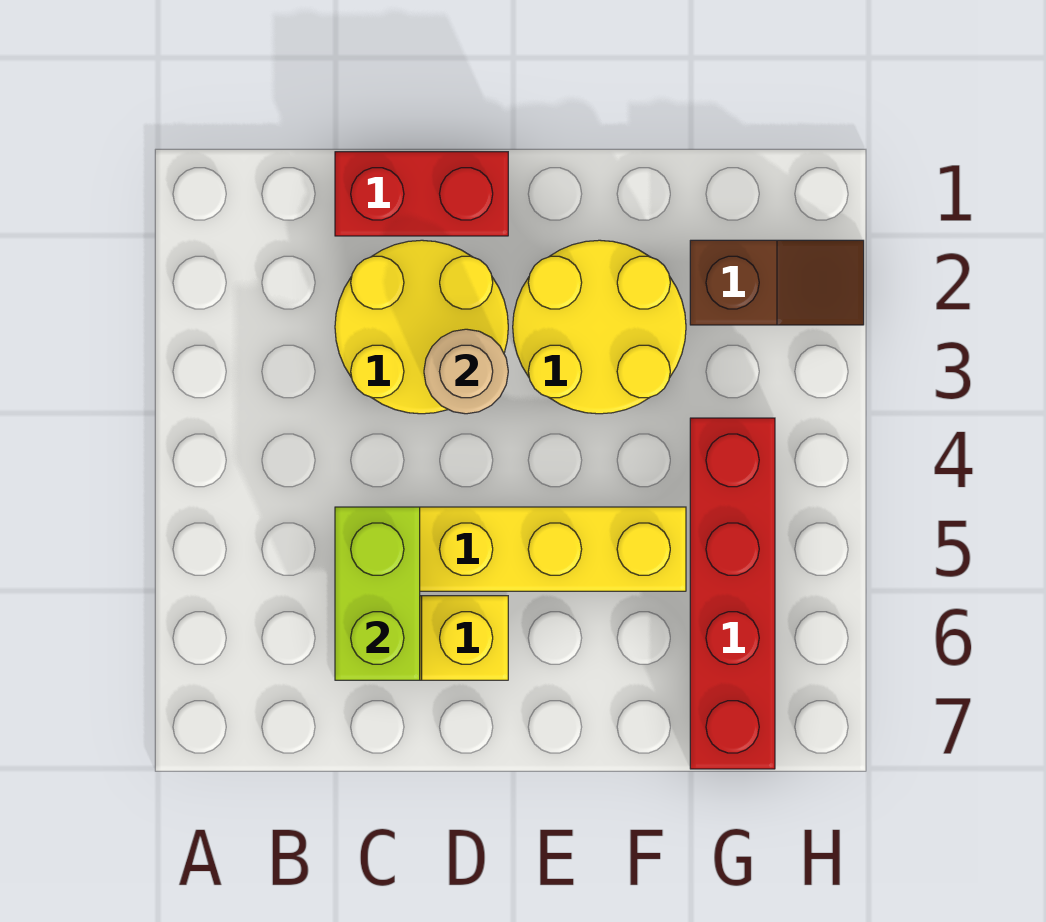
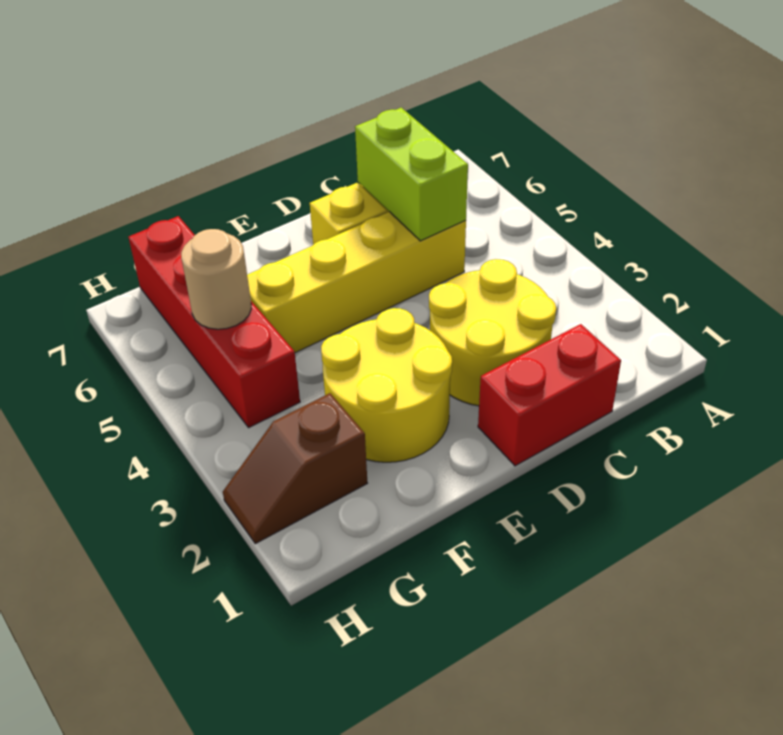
tan round brick D3 level 2 -> tan round brick G5 level 2

